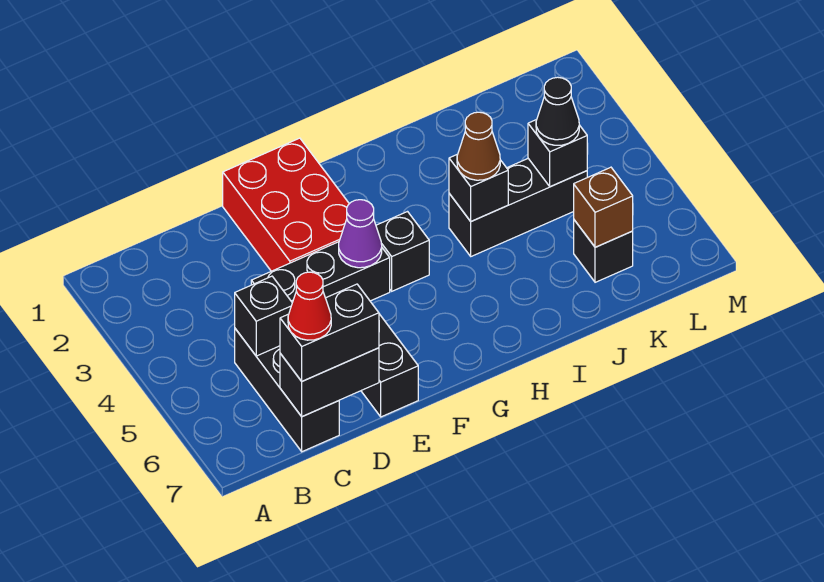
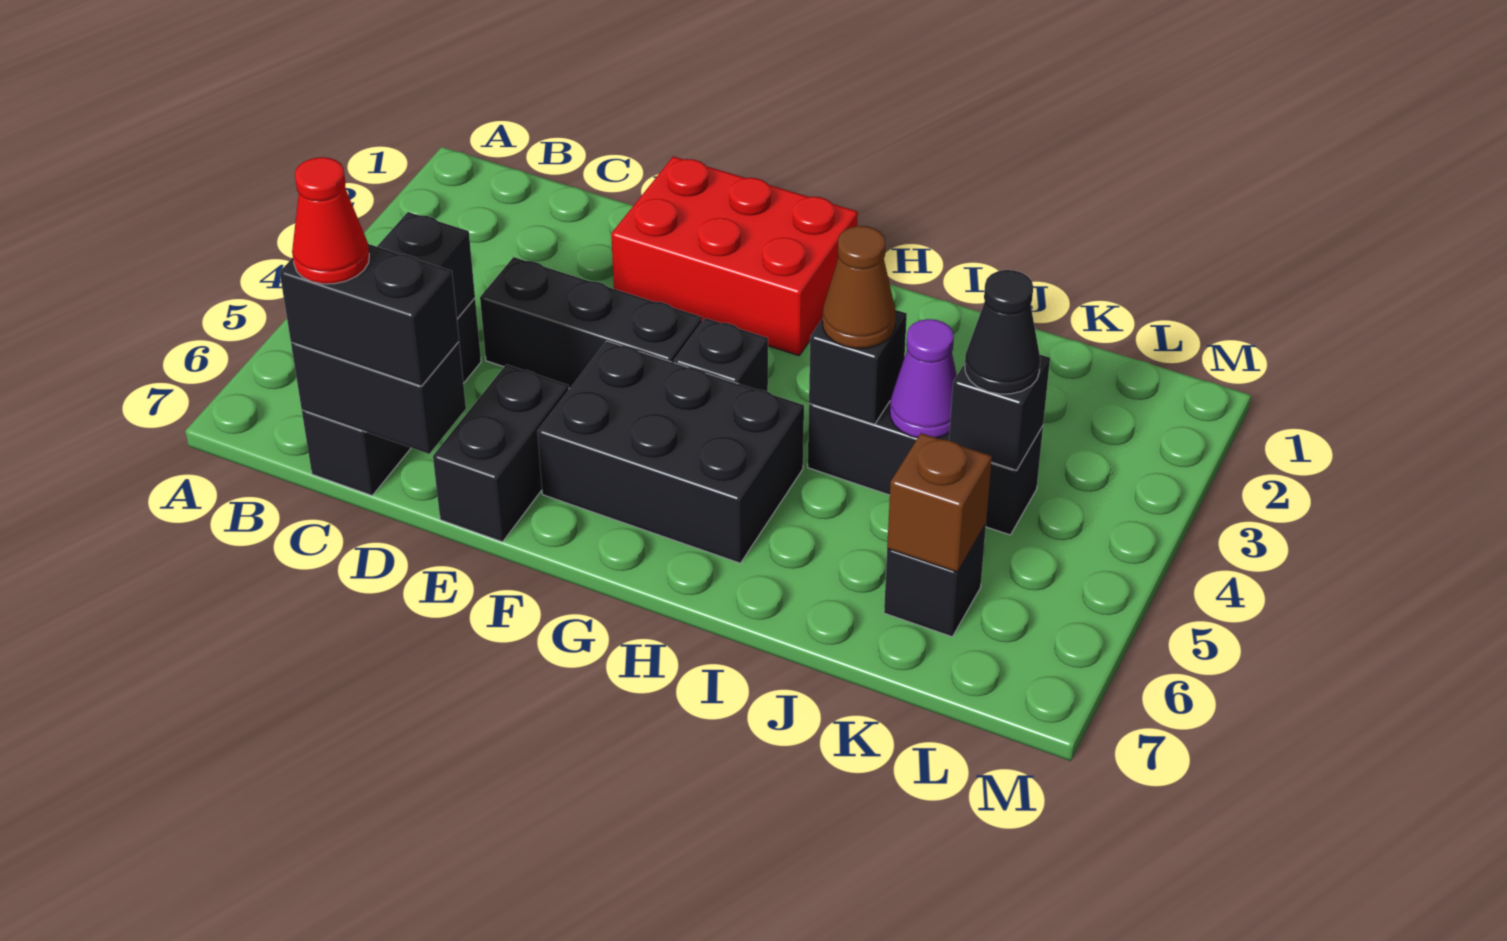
red brick E1:F3 level 1 -> red brick E1:G2 level 1
purple cone F4 level 2 -> purple cone J4 level 2
none -> black brick F5:H6 level 1

